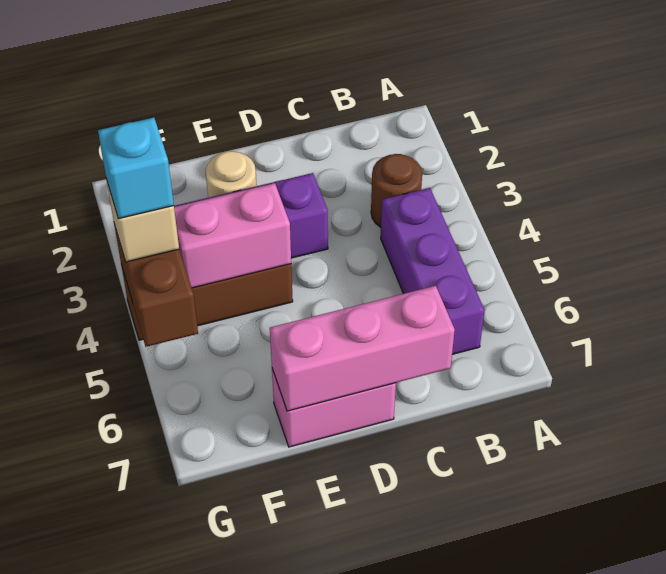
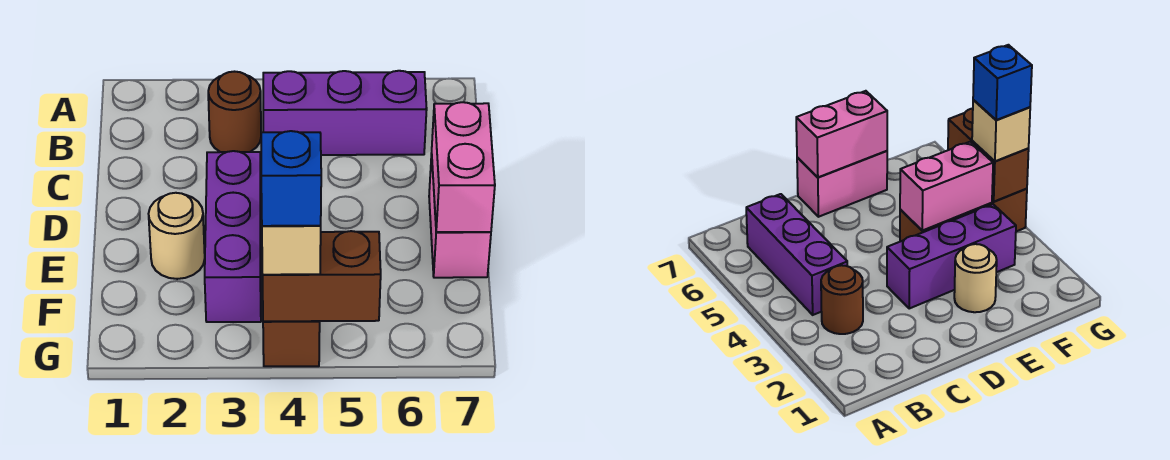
pink brick C7:E7 level 2 -> pink brick D7:E7 level 2
cyan brick G4 level 4 -> blue brick G4 level 4

